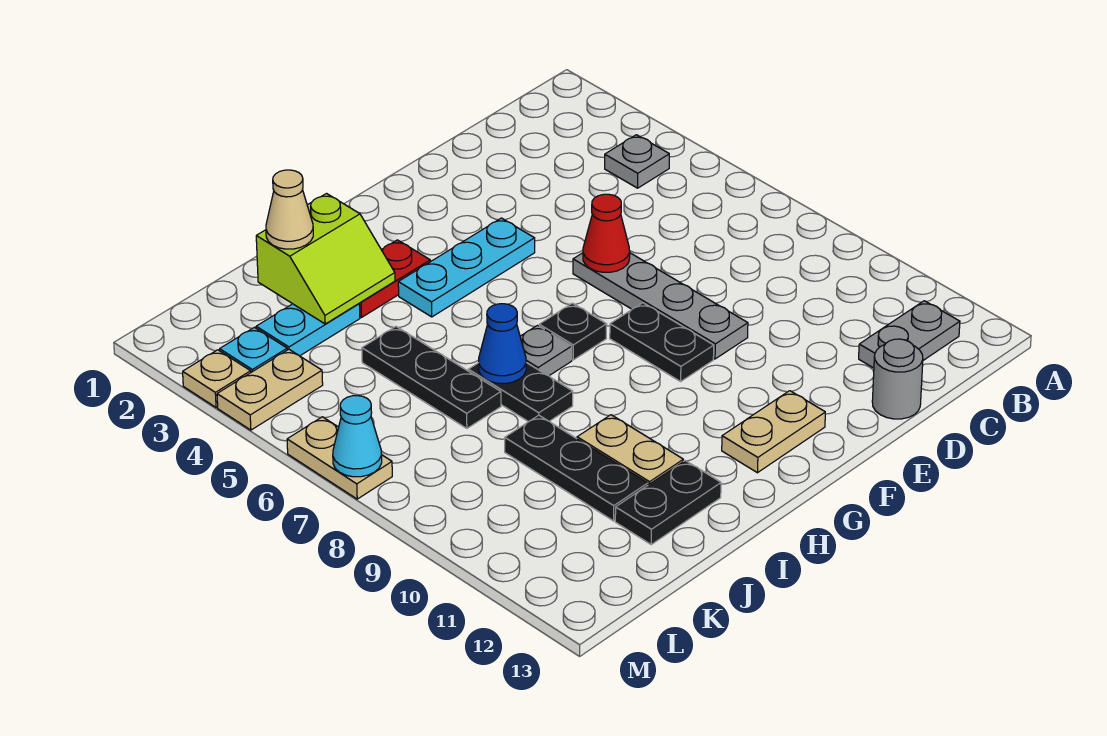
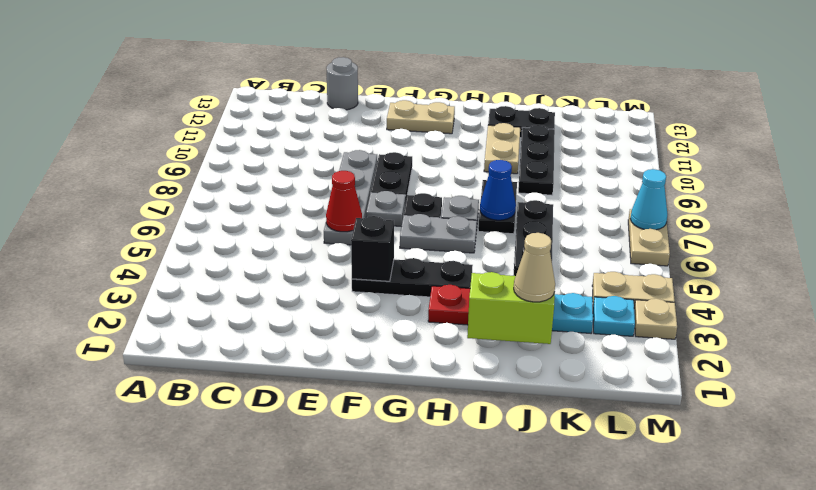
grey plate B4 level 1 -> grey plate F7 level 1
grey plate B12:C12 level 1 -> grey plate G6:H6 level 1
cyan plate F4:H4 level 1 -> black plate F4:H4 level 1
none -> black brick F4 level 2

